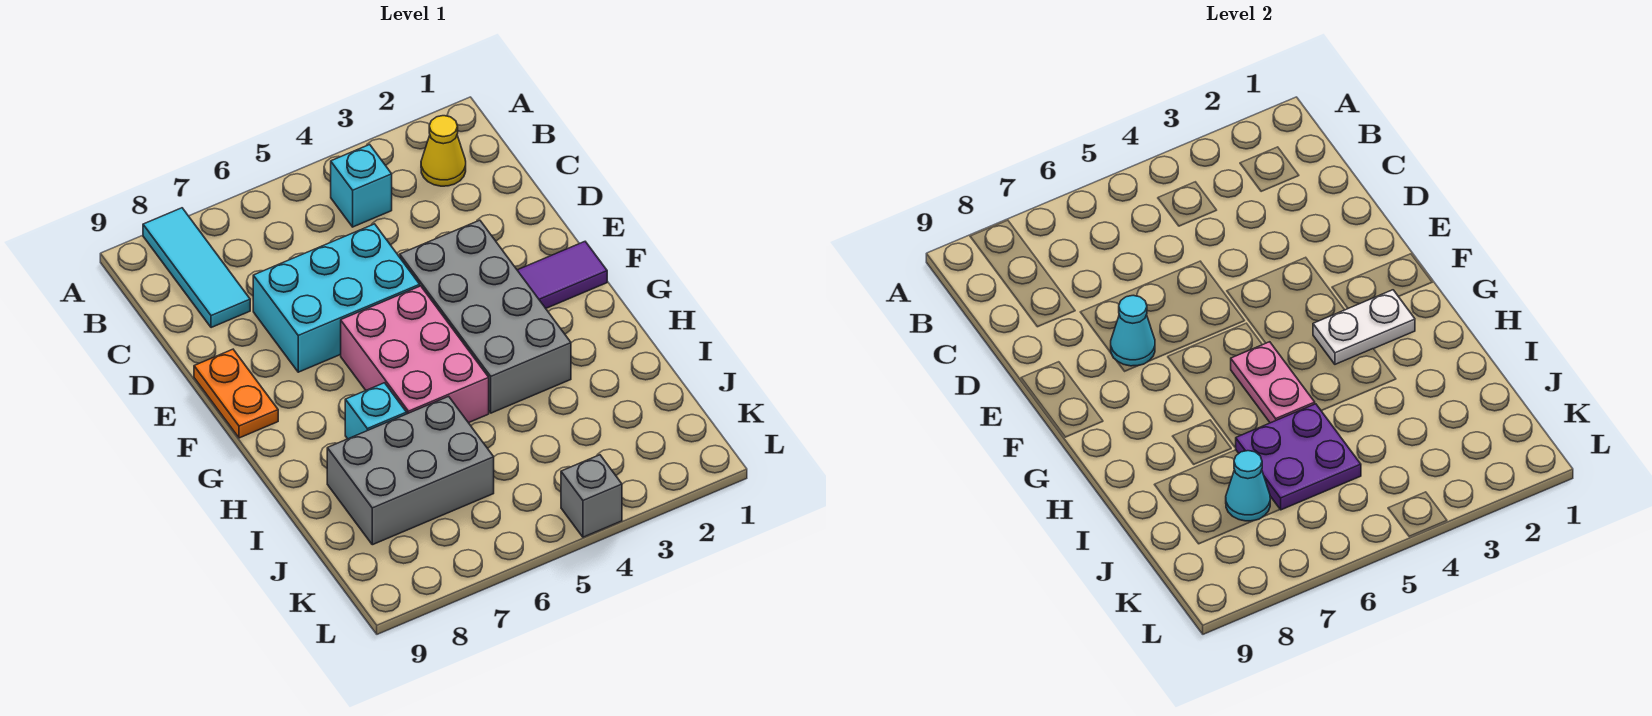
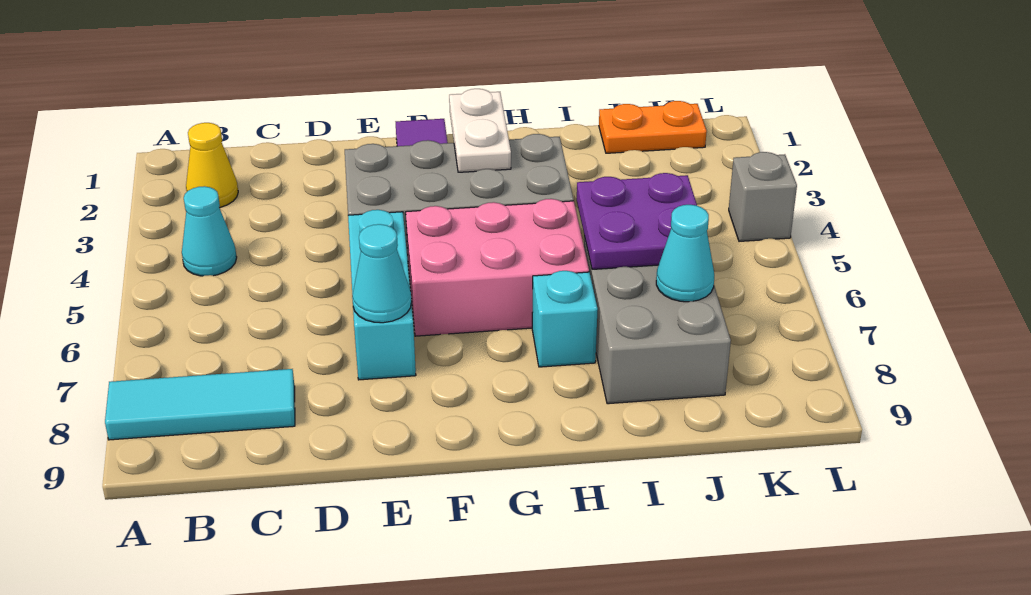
cyan brick B4 level 1 -> cyan cone B4 level 1
cyan brick D5:E7 level 1 -> cyan brick E5:E7 level 1
orange plate E9:F9 level 1 -> orange plate J1:K1 level 1
pink plate G5:H5 level 2 -> none

